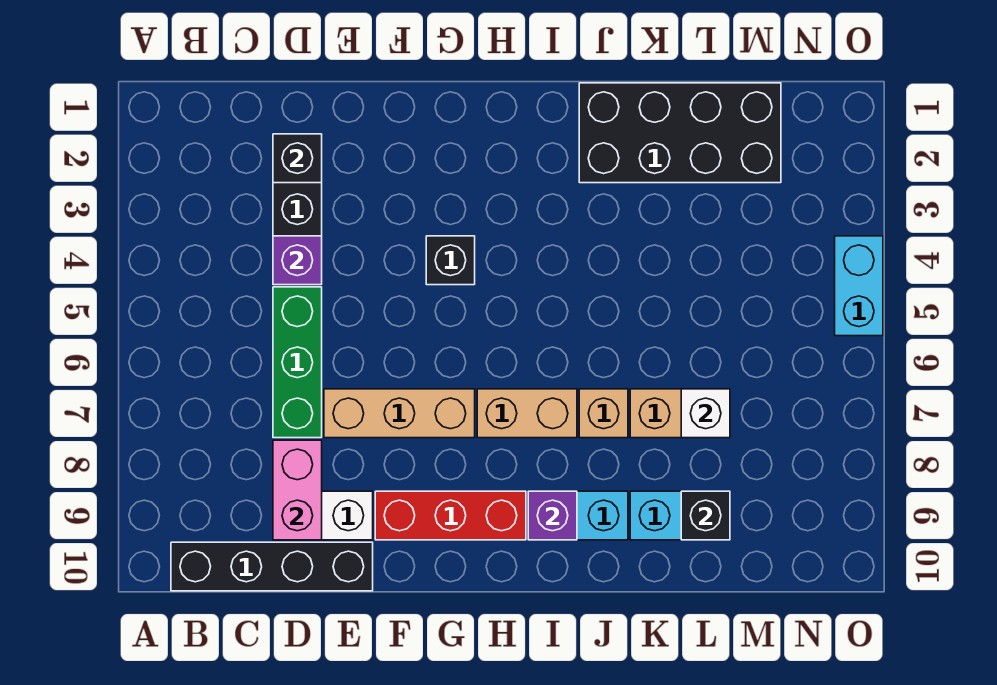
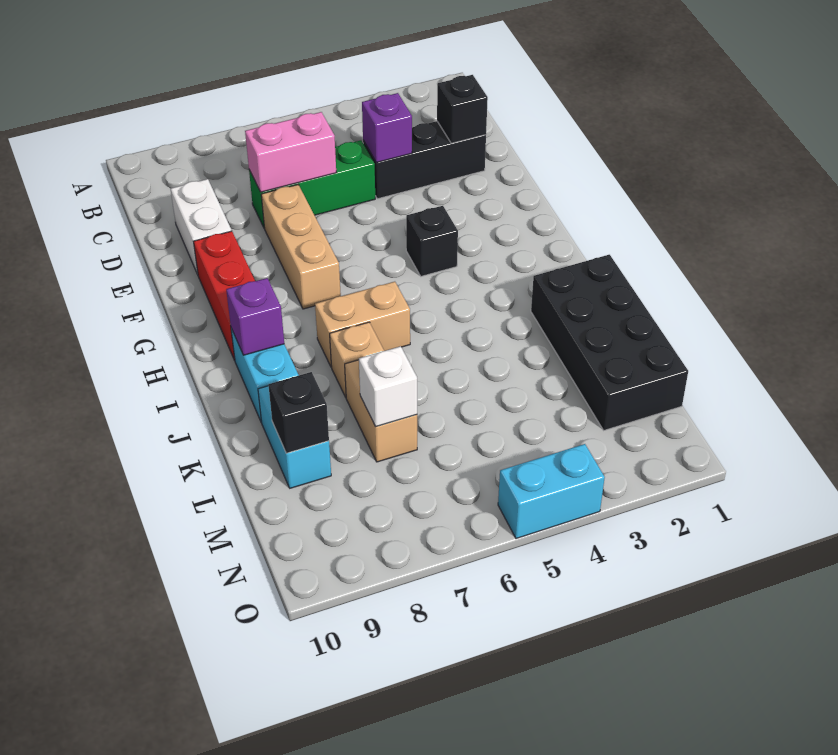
black brick B10:E10 level 1 -> none
pink brick D8:D9 level 2 -> pink brick D6:D7 level 2
tan brick H7:I7 level 1 -> tan brick I6:I7 level 1

